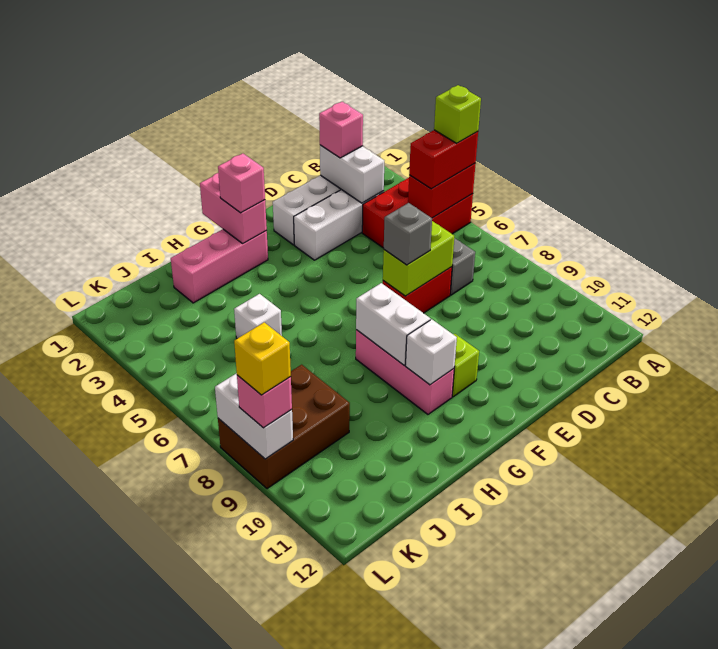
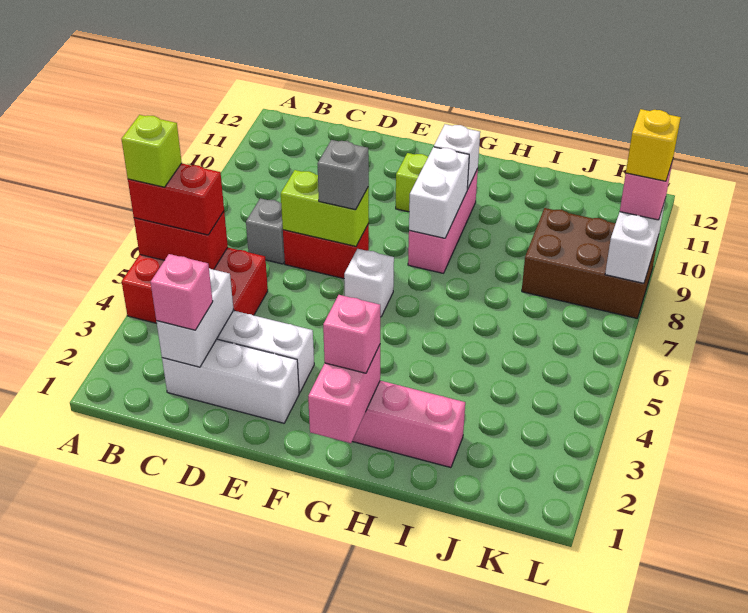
white brick I5 level 1 -> white brick F6 level 1

